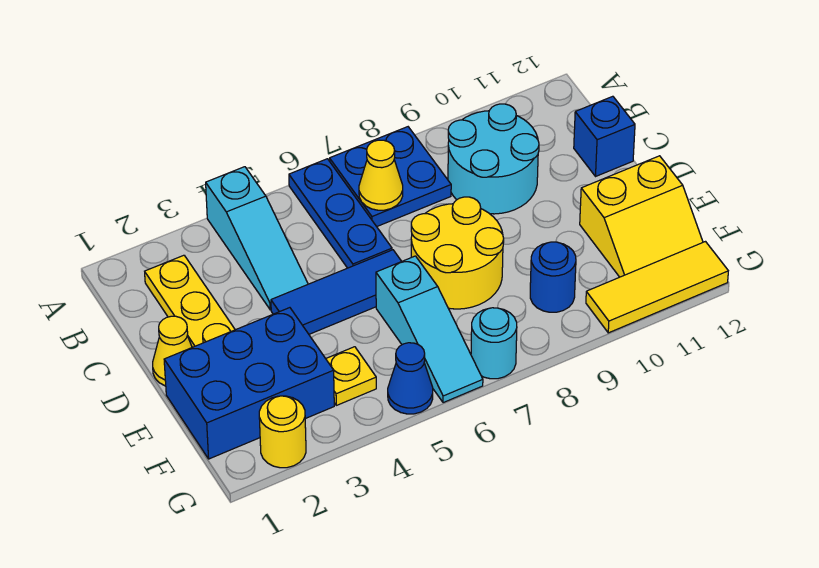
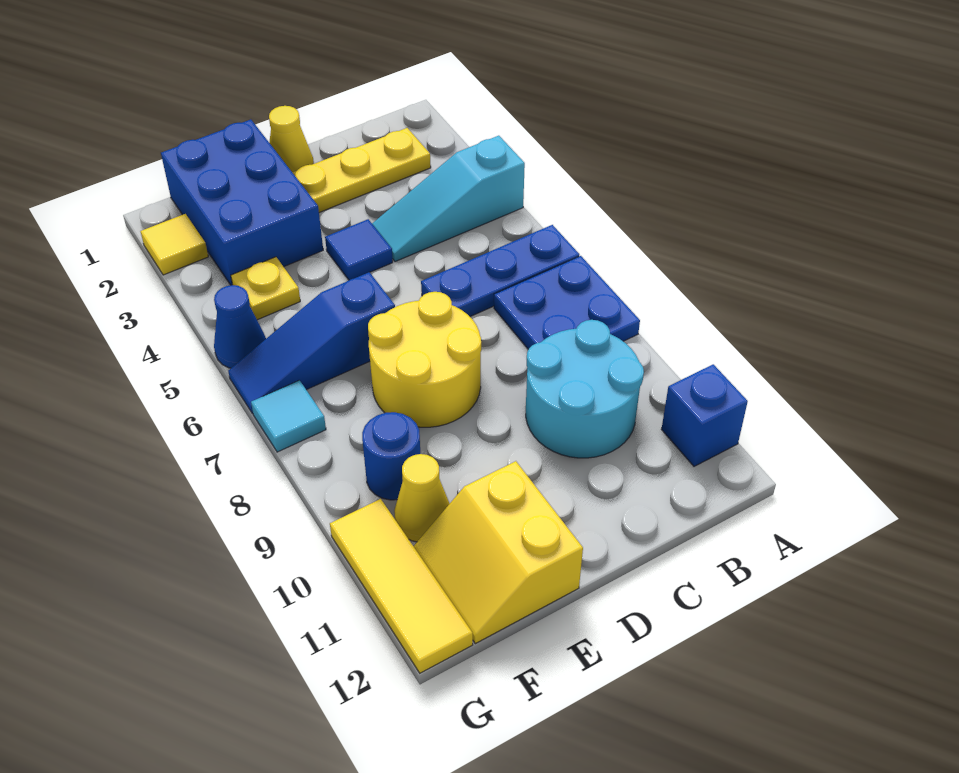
yellow cone B7 level 2 -> yellow cone F10 level 1
blue brick C12 level 1 -> blue brick A11 level 1
blue tile D4:D6 level 1 -> blue tile D4 level 1
cyan slope E6:G6 level 1 top E -> blue slope E6:G6 level 1 top E
yellow round brick G2 level 1 -> yellow tile G2 level 1
cyan round brick G7 level 1 -> cyan tile G7 level 1

